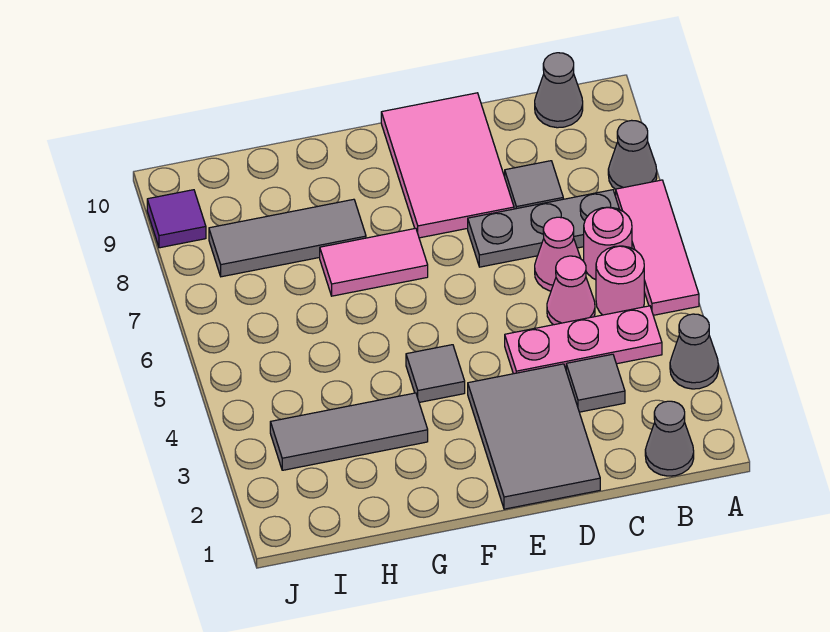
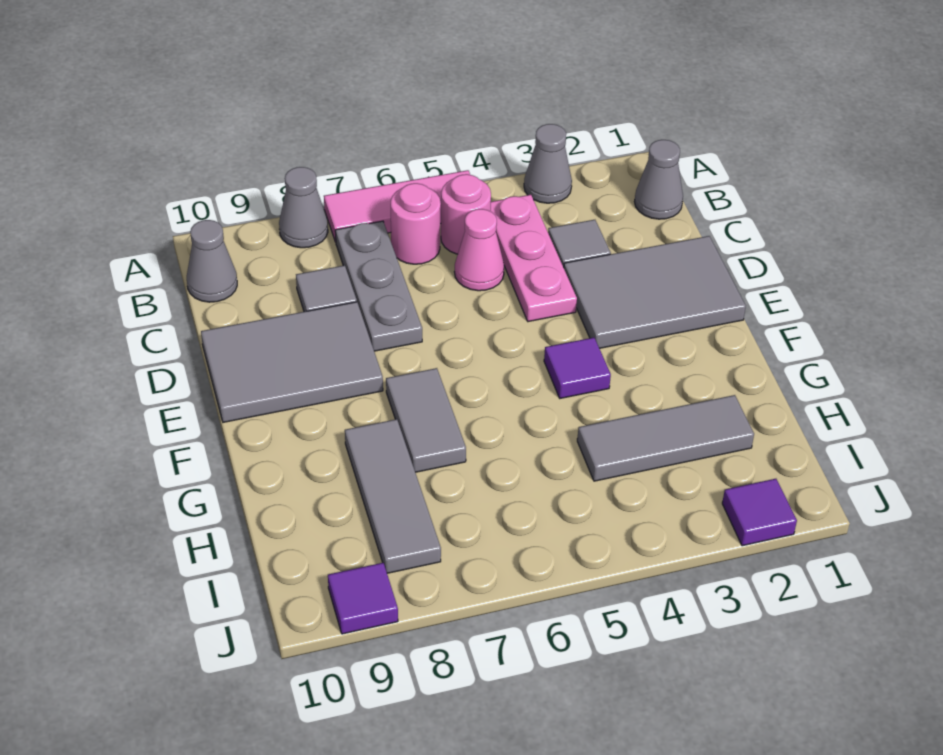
pink cone C6 level 1 -> none
pink tile D8:E10 level 1 -> grey tile D8:E10 level 1
grey tile F4 level 1 -> purple tile F4 level 1
pink tile F7:G7 level 1 -> grey tile F7:G7 level 1
grey tile G3:I3 level 1 -> grey tile H2:H4 level 1
none -> purple tile J2 level 1

